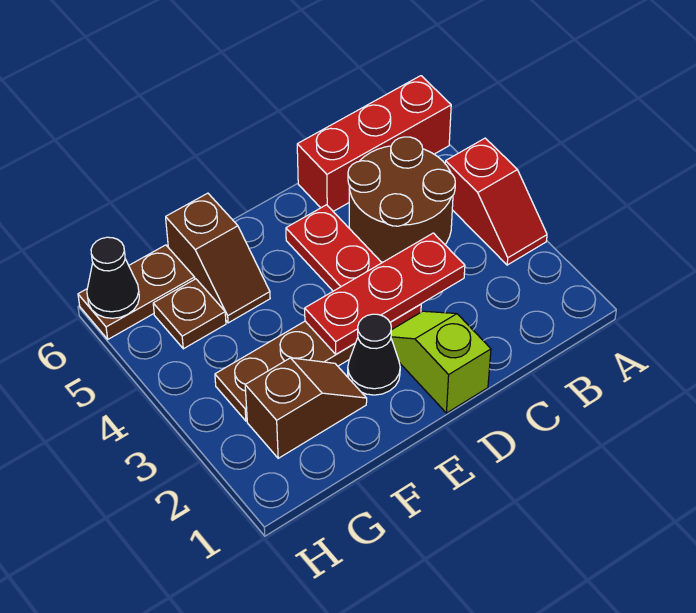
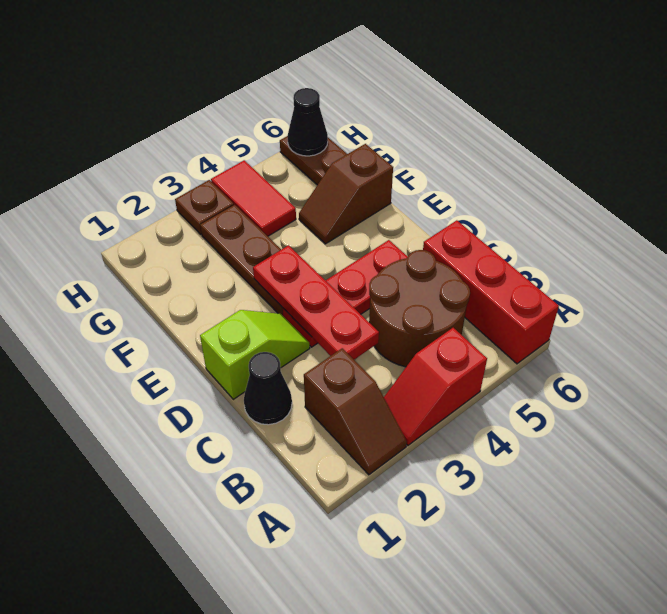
black cone E2 level 1 -> black cone C1 level 1
brown slope F2:G2 level 1 top G -> brown slope A2:B2 level 1 top B
none -> red tile G4:H4 level 1
brown plate G5 level 1 -> brown plate H3 level 1

